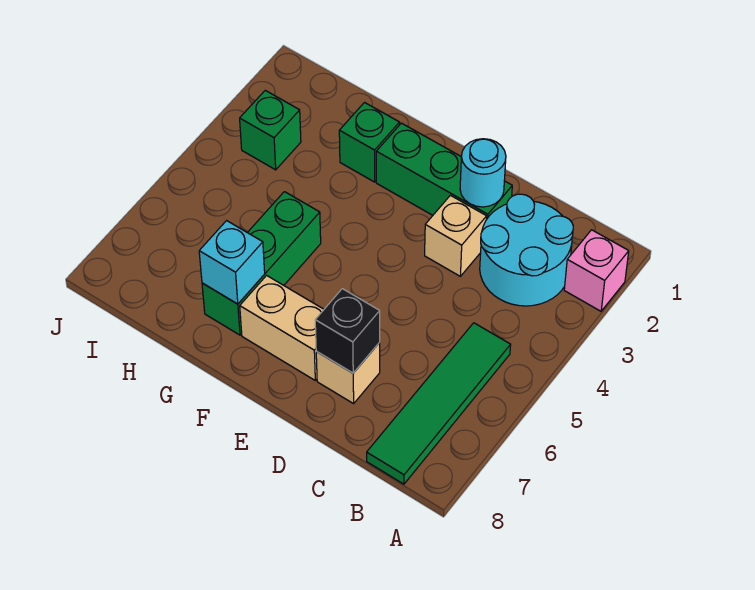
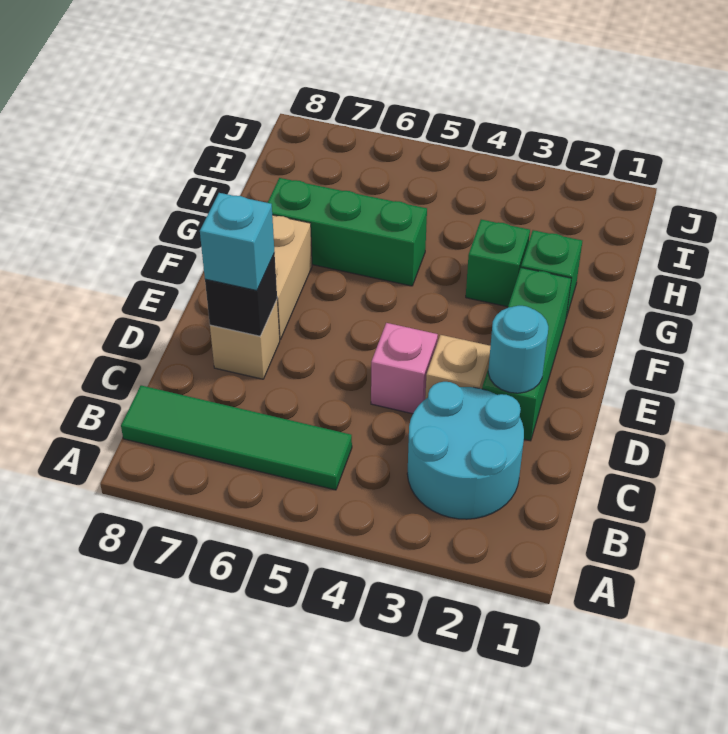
pink brick A2 level 1 -> pink brick D4 level 1
cyan brick G7 level 2 -> cyan brick D7 level 3
green brick I3 level 1 -> green brick G3 level 1

